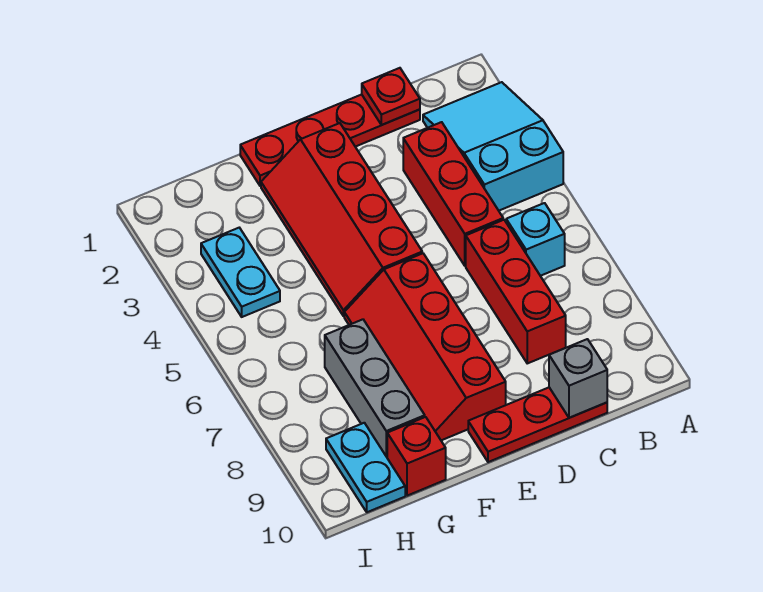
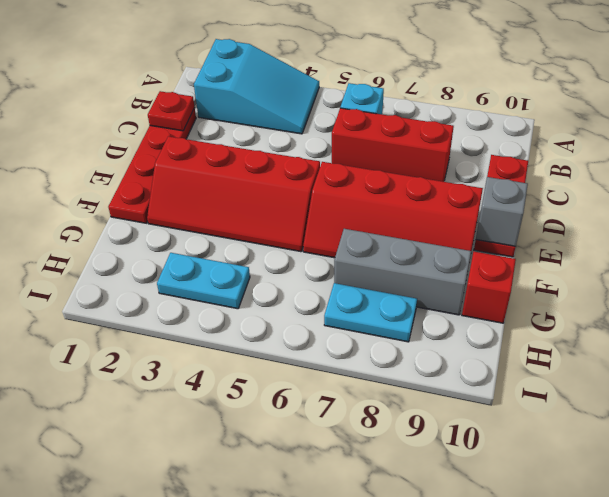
cyan slope A2:B4 level 1 top 4 -> cyan slope A2:B4 level 1 top 2
red brick C3:C5 level 1 -> none
grey brick C10 level 2 -> grey brick E10 level 2
cyan plate H9:H10 level 1 -> cyan plate H7:H8 level 1

